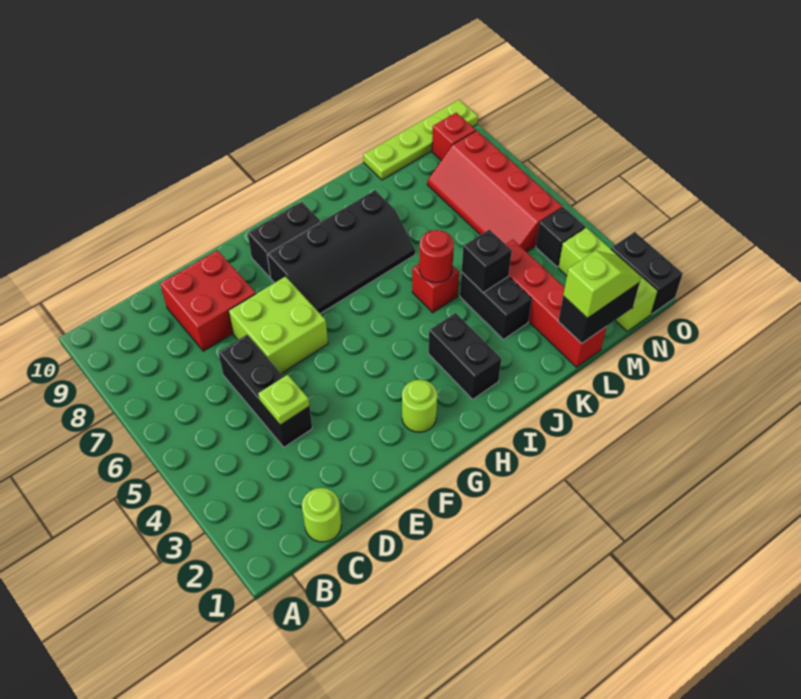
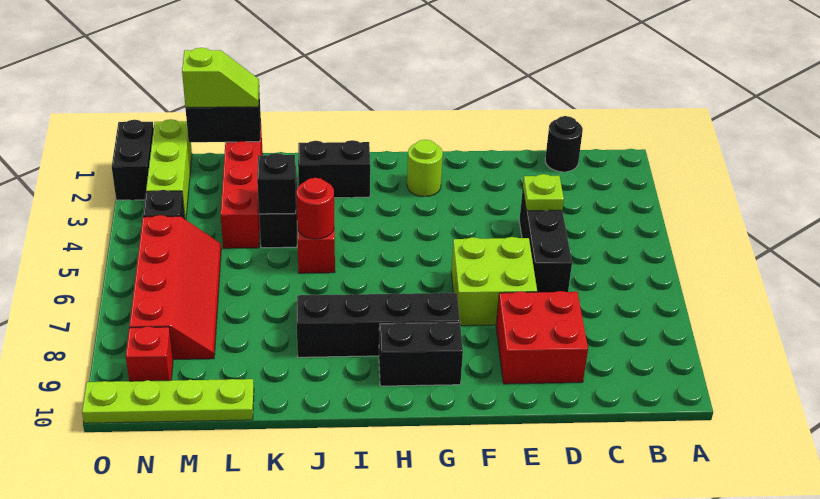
lime round brick C1 level 1 -> black round brick C1 level 1
black brick I2:I3 level 1 -> black brick I2:J2 level 1
lime slope L1:M1 level 3 top L -> lime slope L1:M1 level 3 top M

